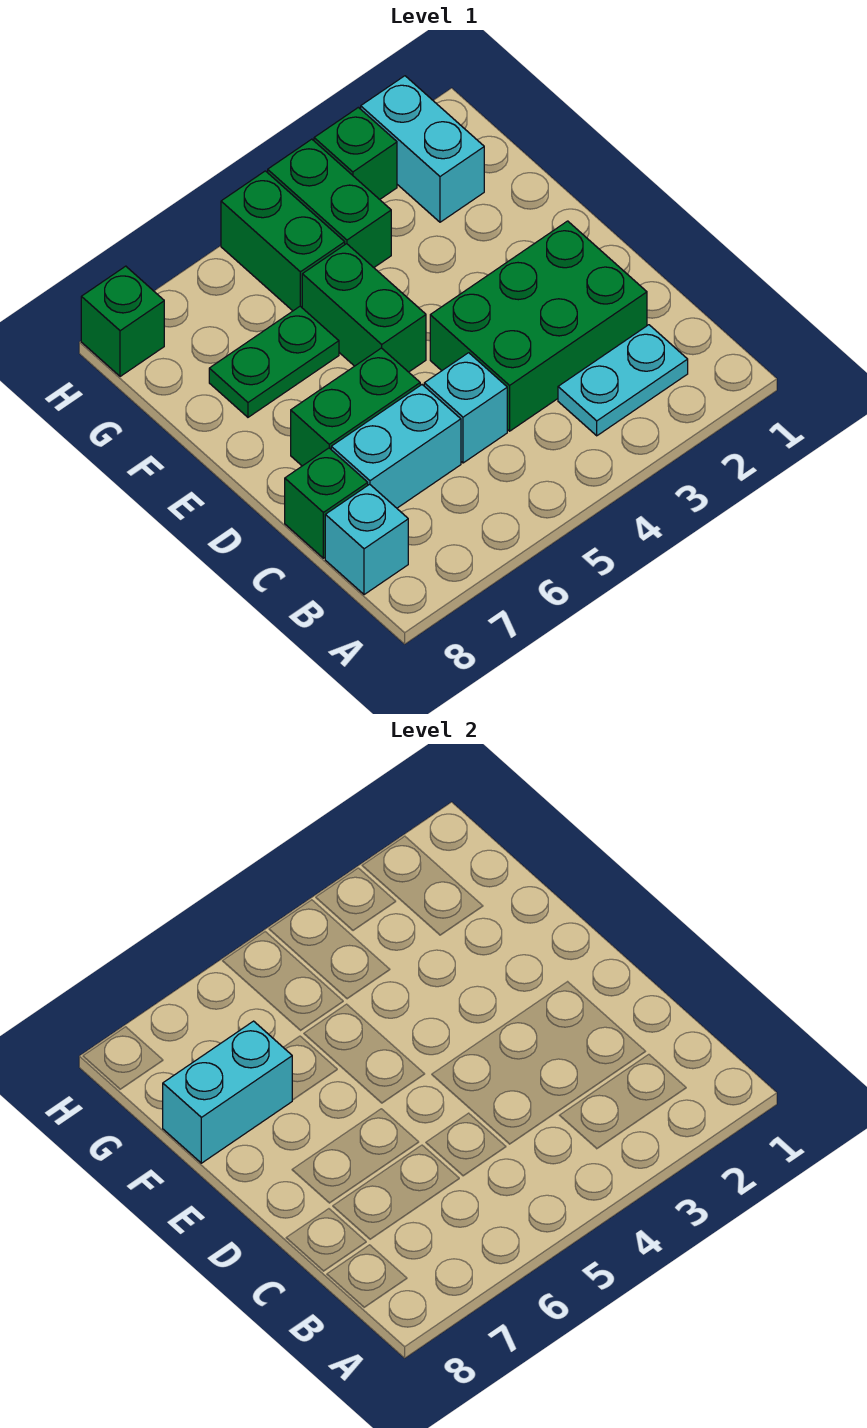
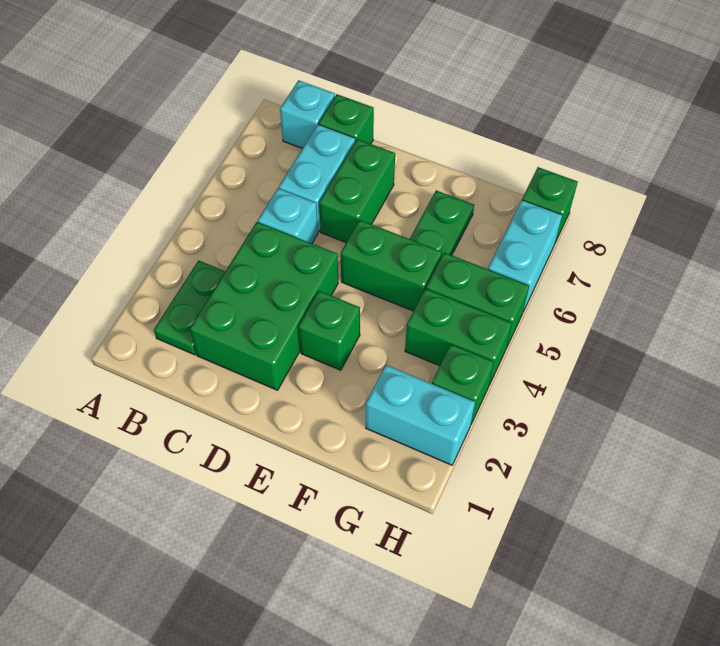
cyan plate B2:B3 level 1 -> green plate B2:B3 level 1
none -> green brick E3 level 1
cyan brick F7:F8 level 2 -> cyan brick H6:H7 level 1

